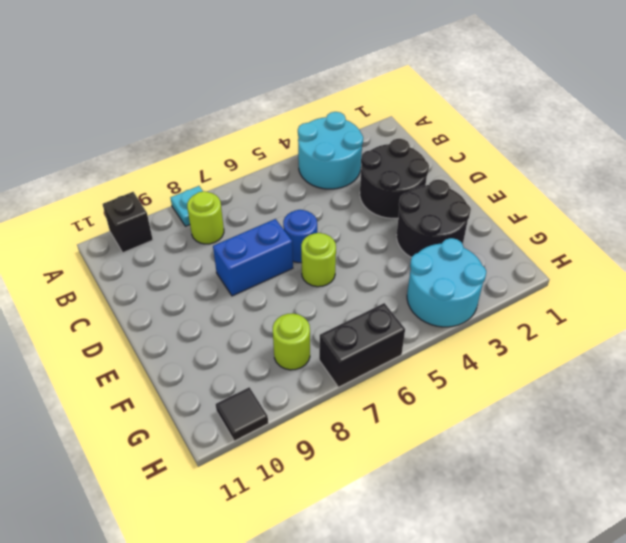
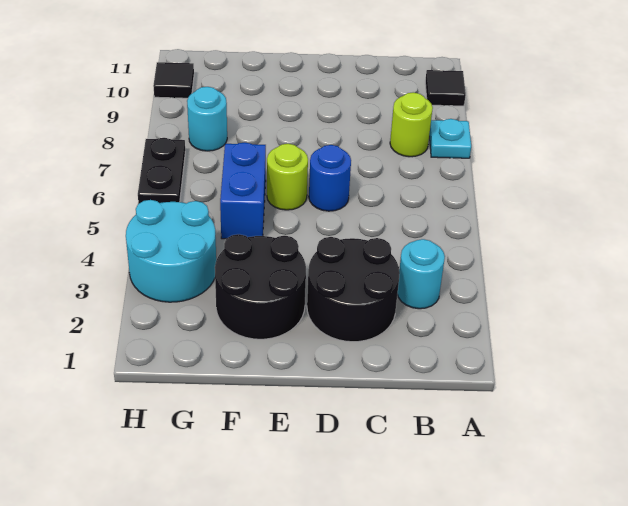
cyan round brick A3:B4 level 1 -> cyan round brick B3 level 1
black brick A10 level 1 -> black tile A10 level 1
blue brick D7:D8 level 1 -> blue brick F5:F6 level 1
lime round brick G8 level 1 -> cyan round brick G8 level 1
black brick H6:H7 level 1 -> black plate H6:H7 level 1

